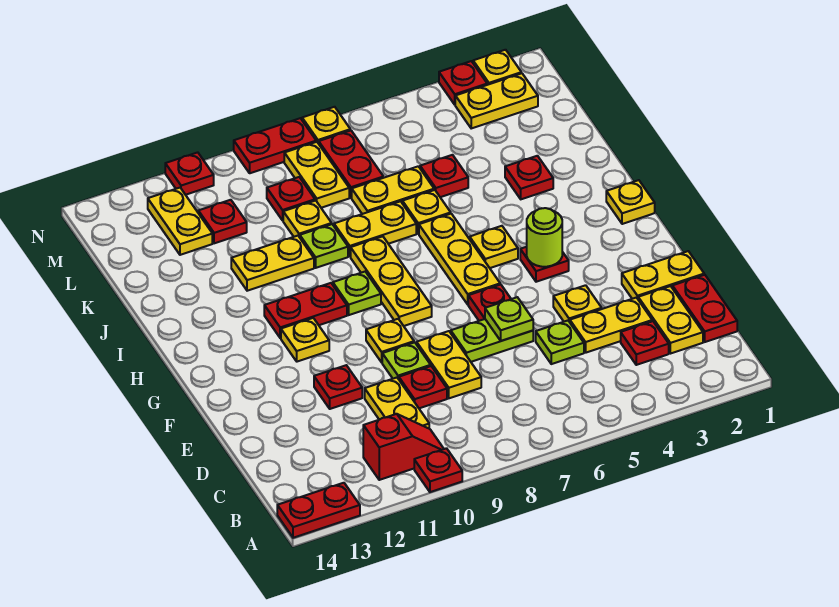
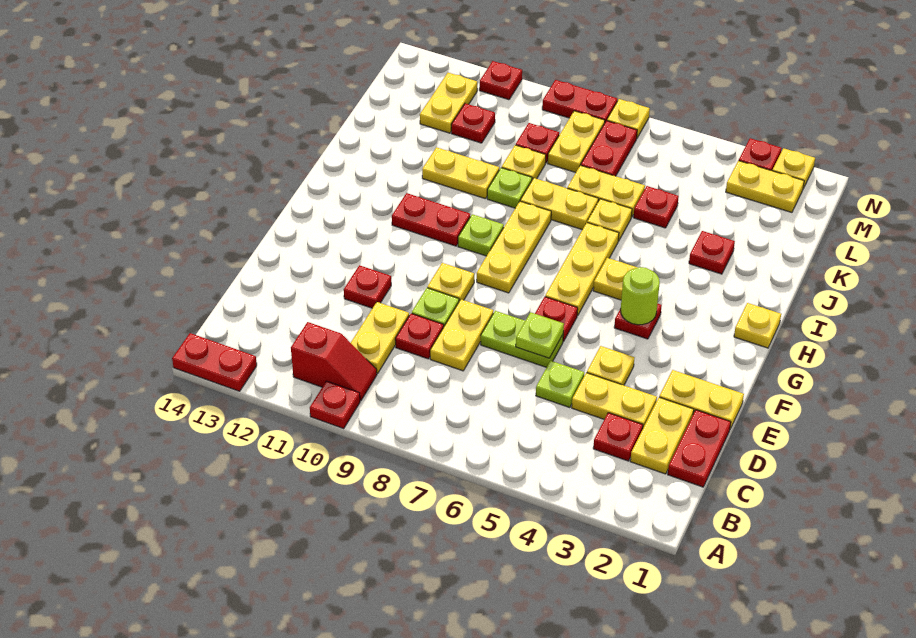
yellow plate G11 level 1 -> none

